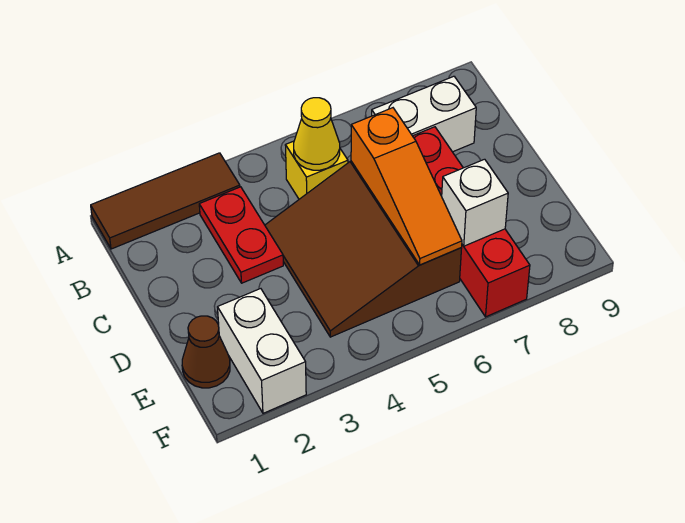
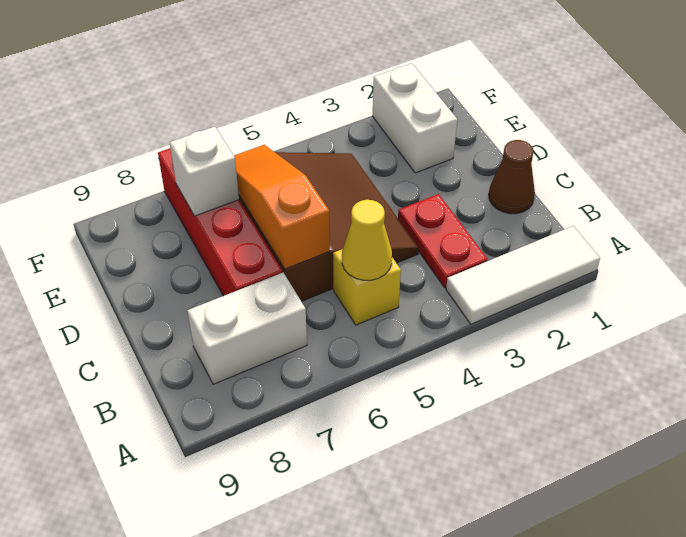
brown tile A1:A3 level 1 -> white tile A1:A3 level 1
brown cone E1 level 1 -> brown cone C1 level 1

